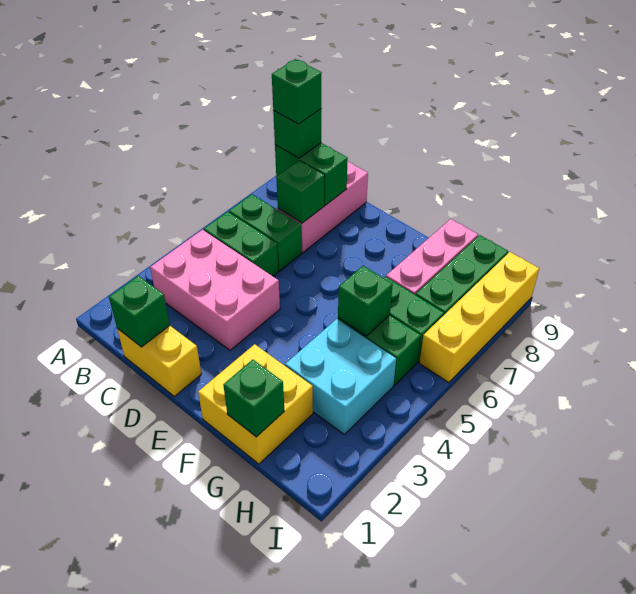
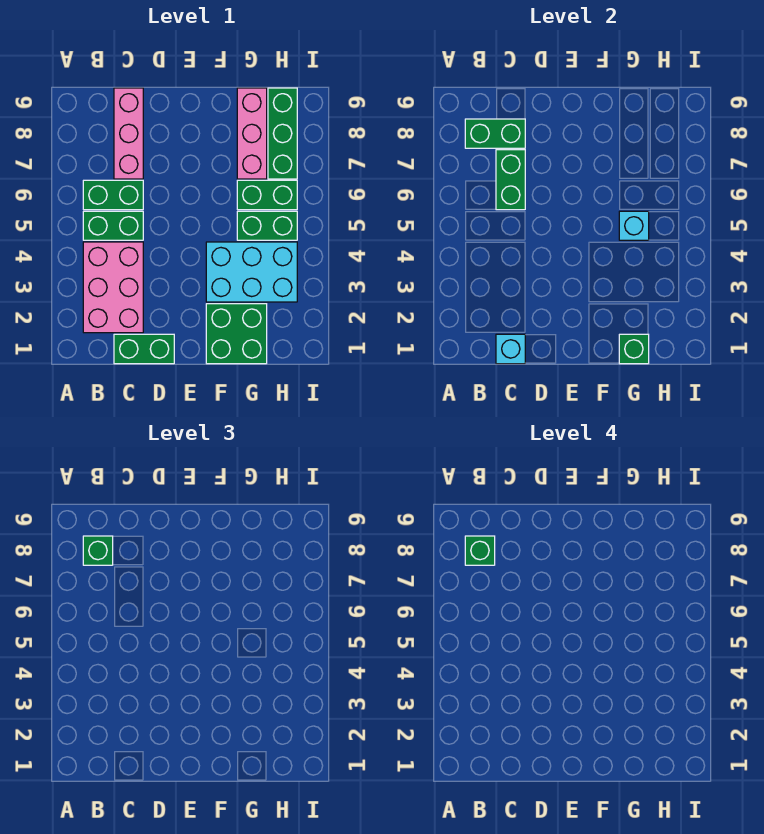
pink brick B3:D4 level 1 -> pink brick B2:C4 level 1
yellow brick C1:D1 level 1 -> green brick C1:D1 level 1
green brick C1 level 2 -> cyan brick C1 level 2
green brick C7 level 2 -> green brick C6:C7 level 2
yellow brick F1:G2 level 1 -> green brick F1:G2 level 1
cyan brick G3:H4 level 1 -> cyan brick F3:H4 level 1
green brick G5 level 2 -> cyan brick G5 level 2
yellow brick I6:I9 level 1 -> none

